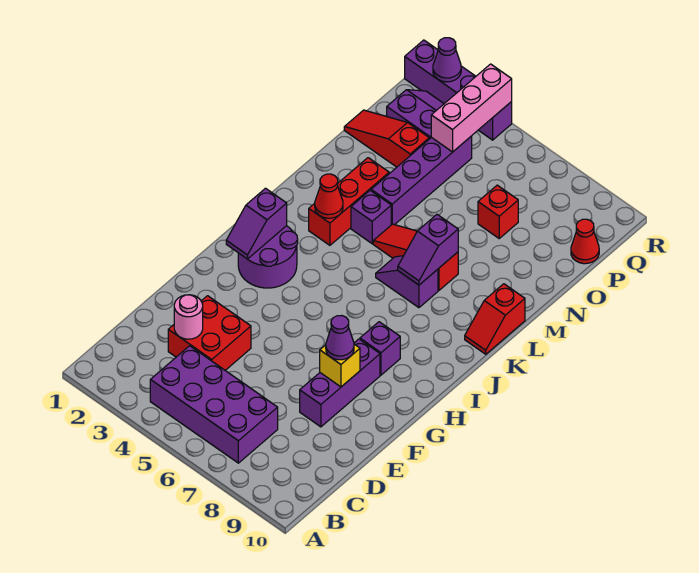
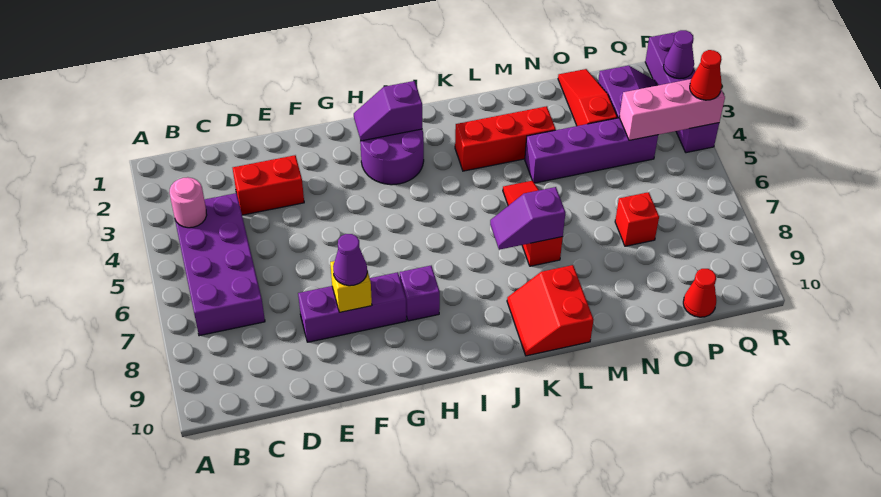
red brick D3:E4 level 1 -> red brick D3:E3 level 1
pink round brick D3 level 2 -> pink round brick B4 level 2
red cone K3 level 2 -> red cone R4 level 3
purple slope K6:K7 level 1 top 7 -> none
red slope K10:L10 level 1 top L -> red slope K9:L10 level 1 top L
purple brick L4 level 1 -> none

